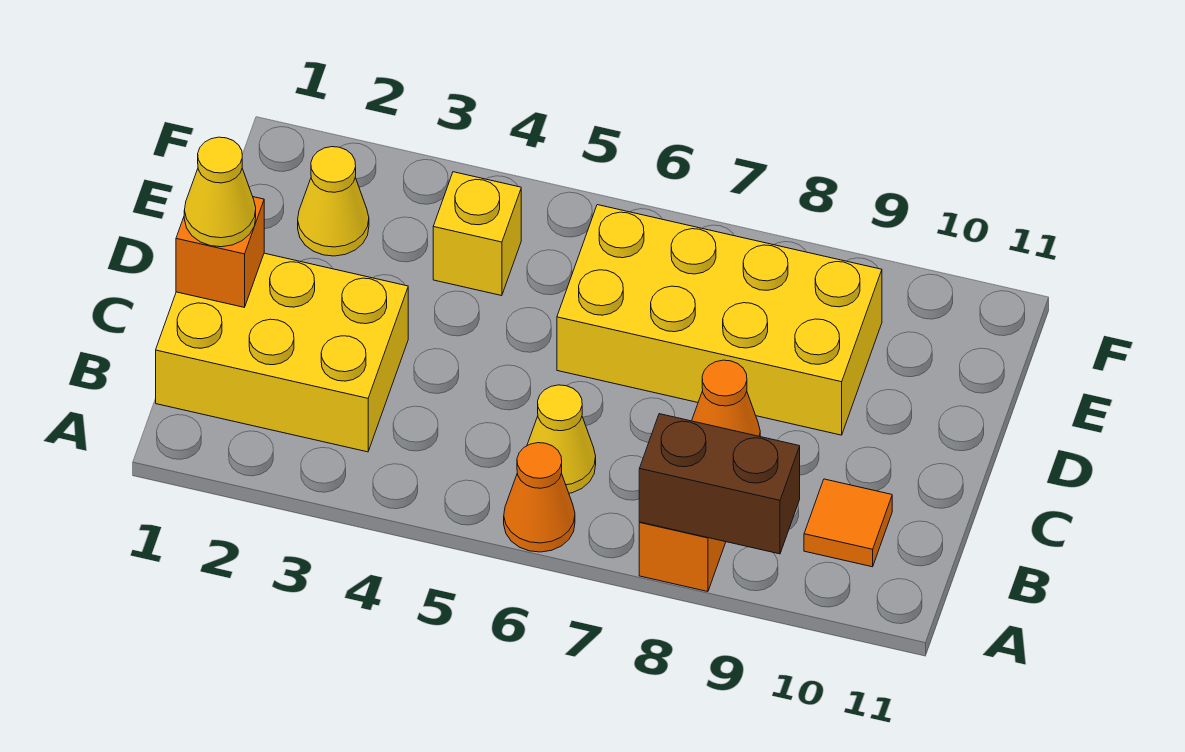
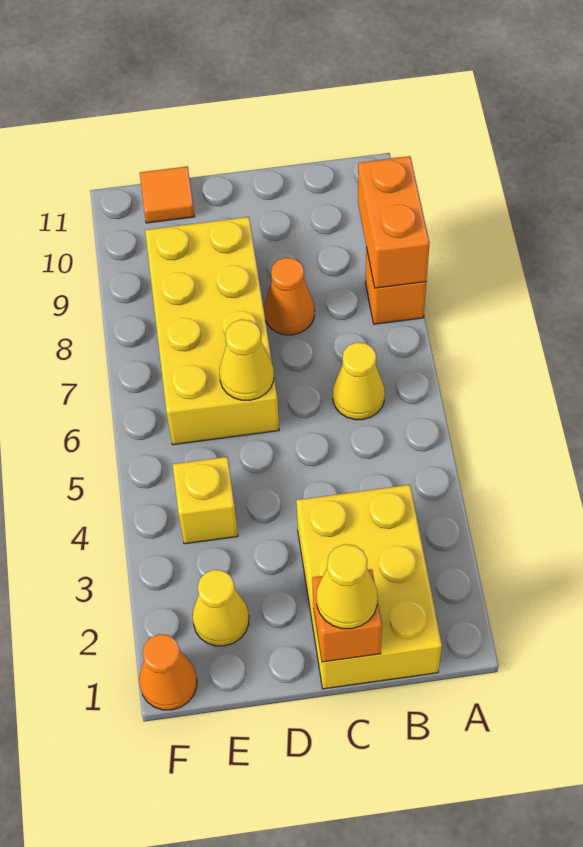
orange cone A6 level 1 -> orange cone F1 level 1
brown brick A8:A9 level 2 -> orange brick A8:A9 level 2
orange tile B10 level 1 -> orange tile E11 level 1
none -> yellow cone D6 level 2

